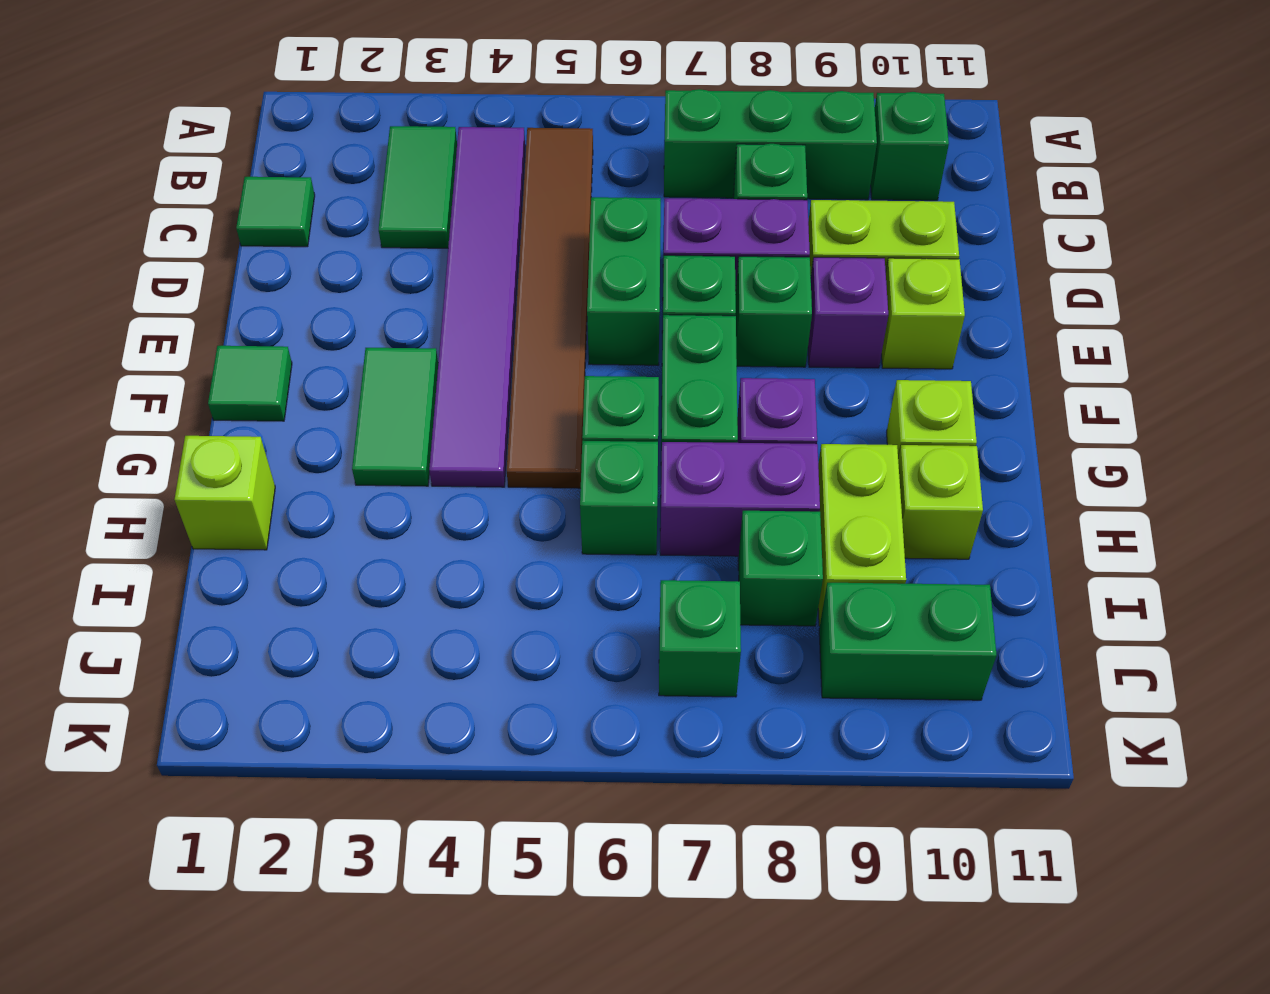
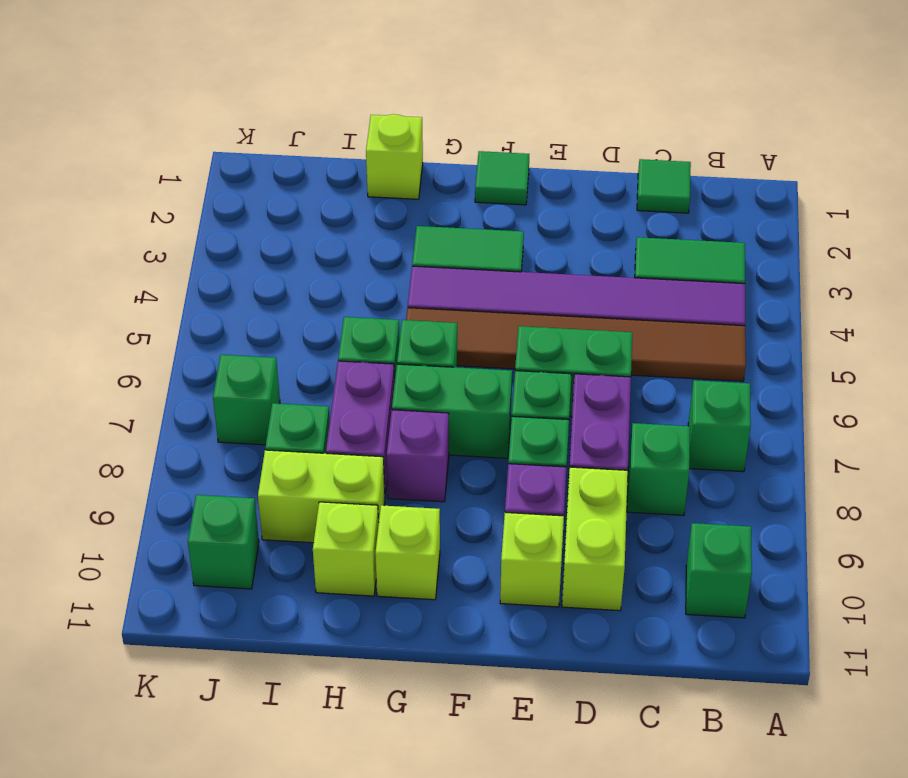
green brick B7:B9 level 1 -> green brick B7 level 1
green brick J9:J10 level 1 -> green brick J10 level 1

